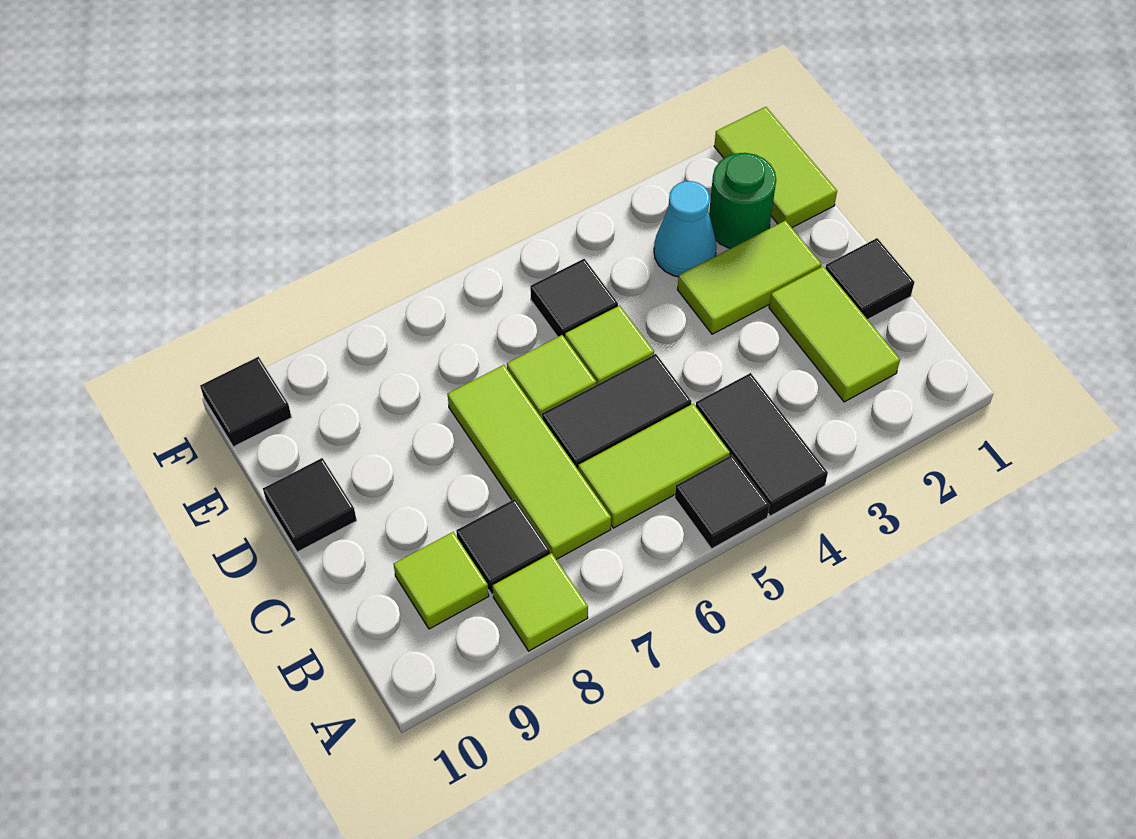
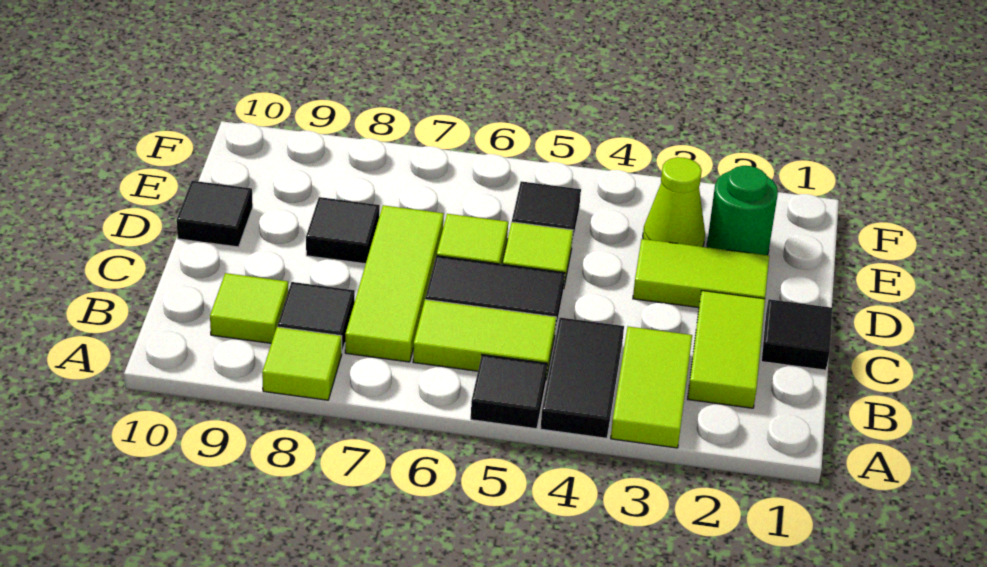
lime tile E1:F1 level 1 -> lime tile A3:B3 level 1
cyan cone E3 level 1 -> lime cone E3 level 1
black tile F10 level 1 -> black tile D8 level 1

